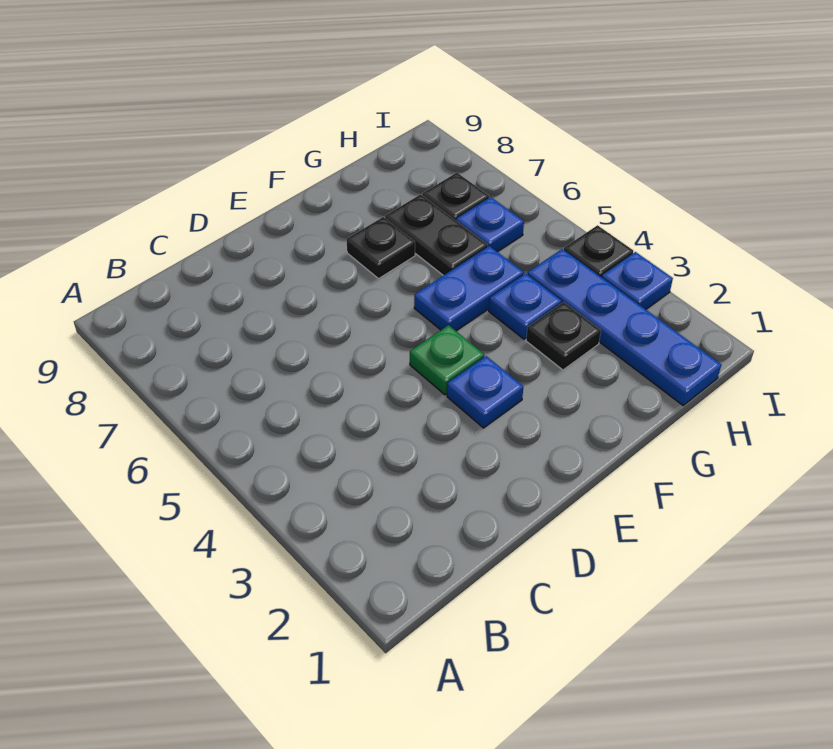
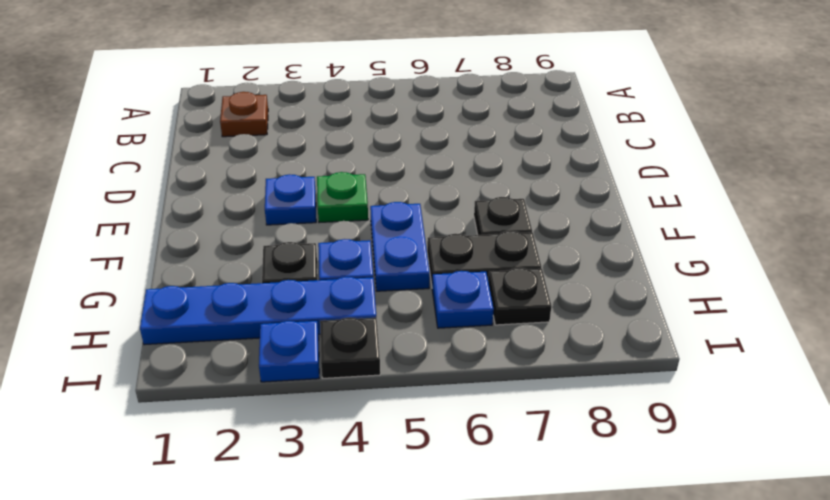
none -> brown plate B2 level 1

